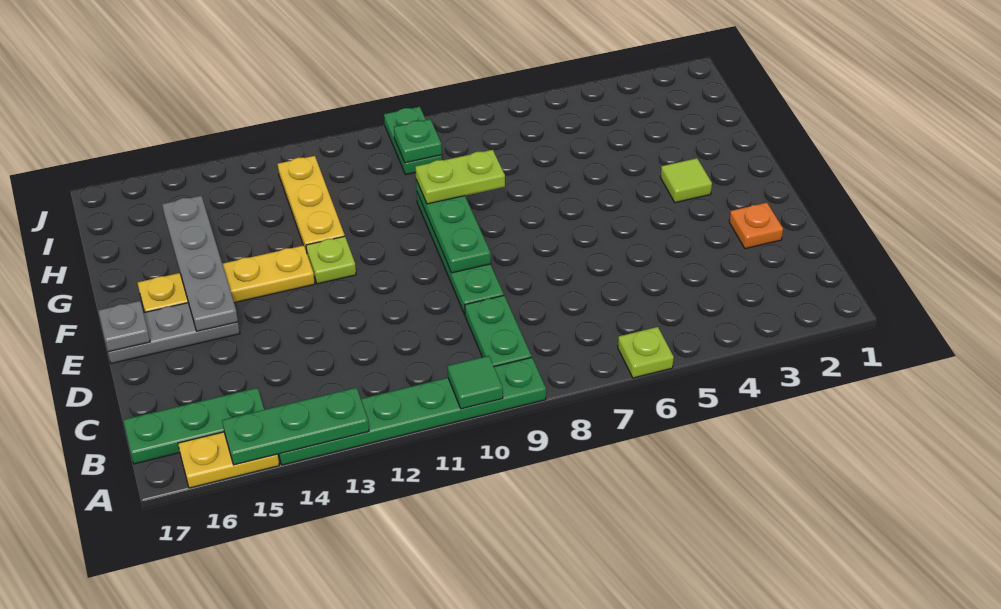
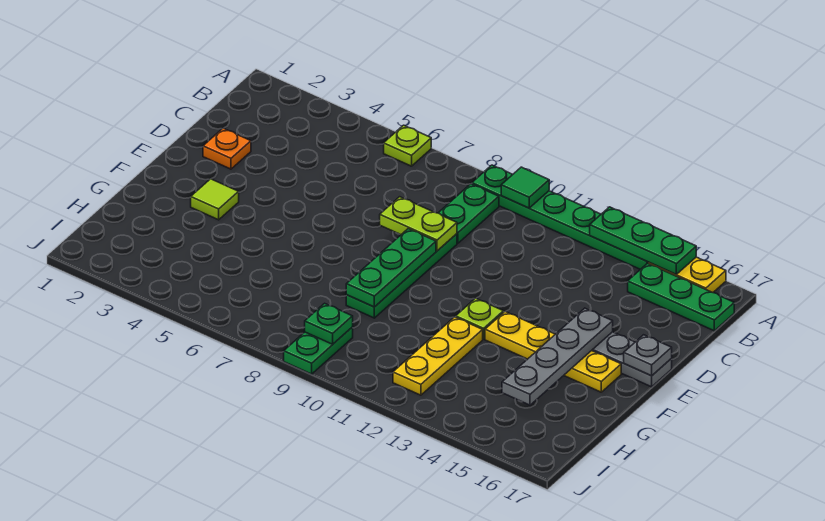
lime plate G8:G9 level 3 -> lime plate D8:D9 level 2

